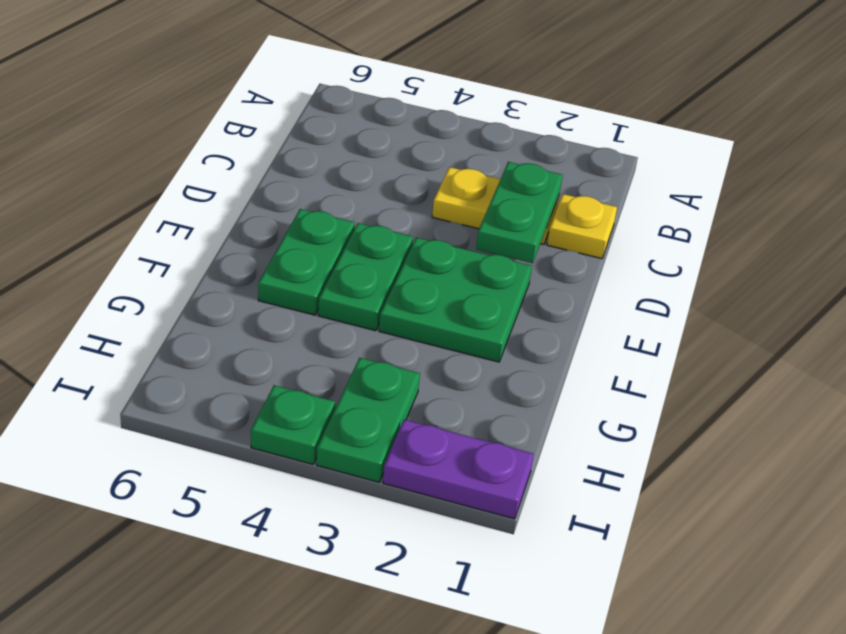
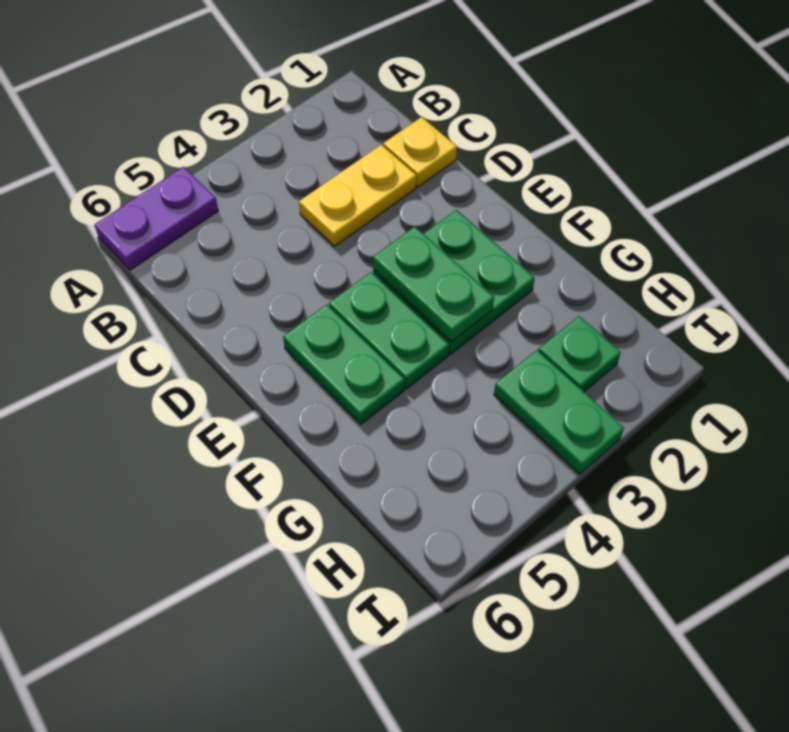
green plate C2:D2 level 2 -> green plate E3:F3 level 2
purple plate I1:I2 level 1 -> purple plate A5:A6 level 1
green plate I4 level 1 -> green plate H2 level 1

